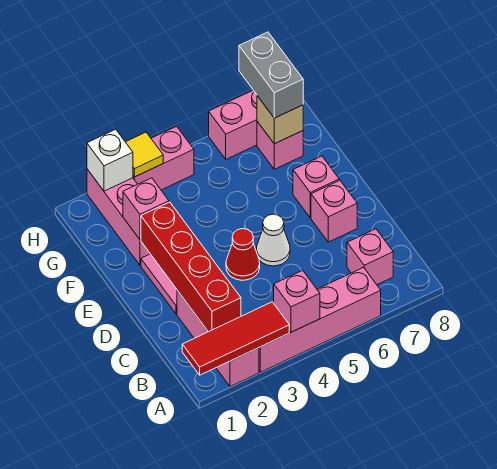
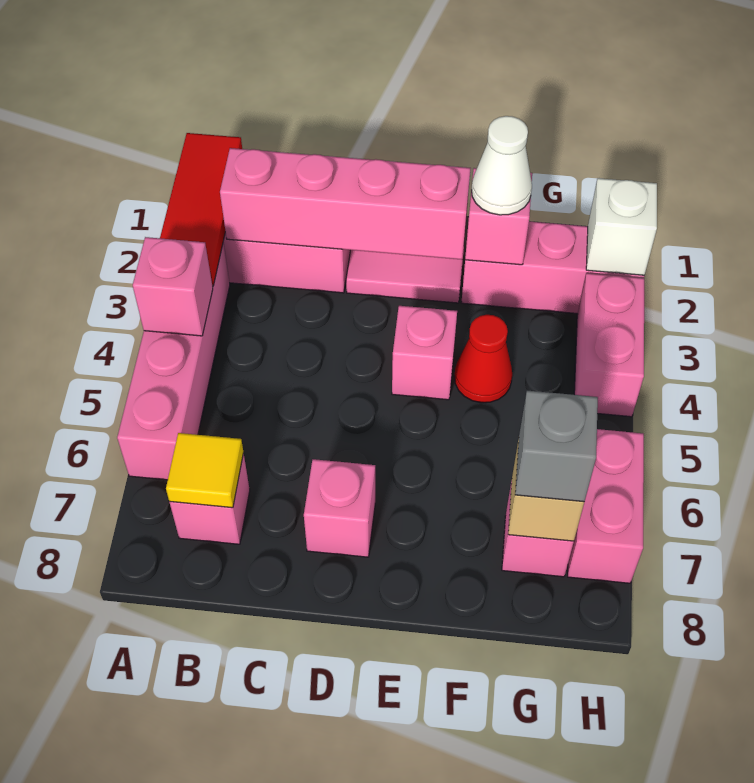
red brick B2:E2 level 2 -> pink brick B2:E2 level 2
red cone D4 level 1 -> red cone F4 level 1
white cone D5 level 1 -> white cone F2 level 3
pink brick E7 level 1 -> pink brick E4 level 1
grey brick G7:H7 level 3 -> grey brick G7 level 3
yellow tile H3 level 2 -> yellow tile B7 level 2

